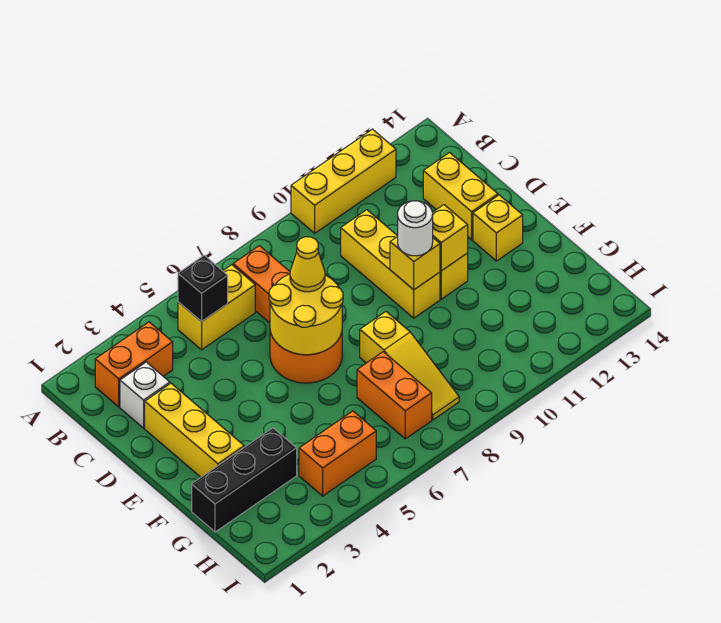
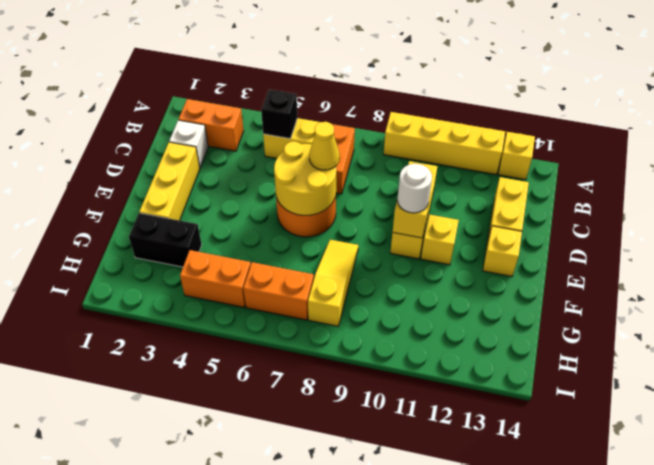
yellow brick A10:A12 level 1 -> yellow brick A9:A12 level 1
yellow brick E11 level 2 -> yellow brick A13 level 1
yellow slope F8:H8 level 1 top F -> yellow slope F8:H8 level 1 top H
black brick G1:G3 level 1 -> black brick G2:G3 level 1
orange brick G7:H7 level 1 -> orange brick H6:H7 level 1

